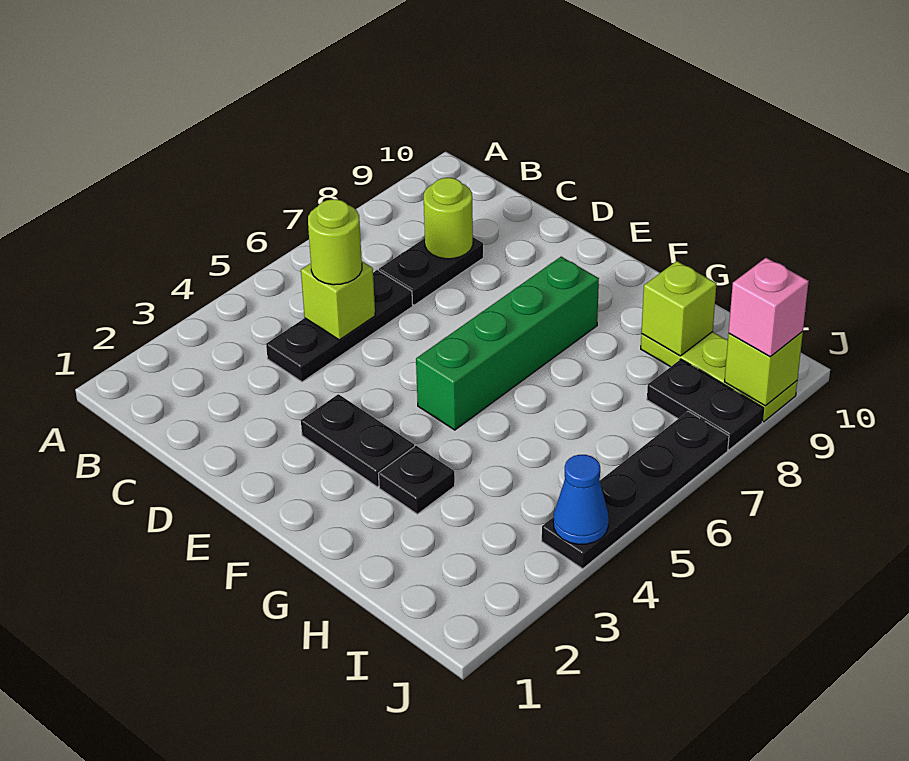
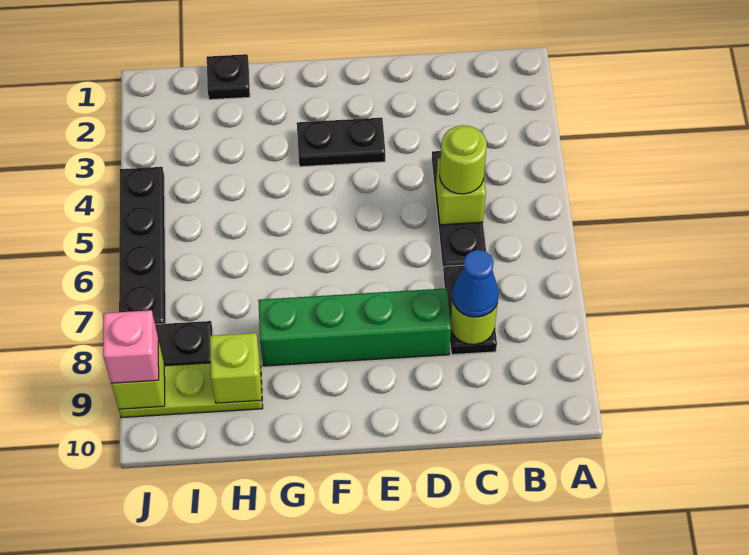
green brick F5:F8 level 1 -> green brick D8:G8 level 1
black plate G3 level 1 -> black plate H1 level 1
blue cone J4 level 2 -> blue cone C8 level 3

